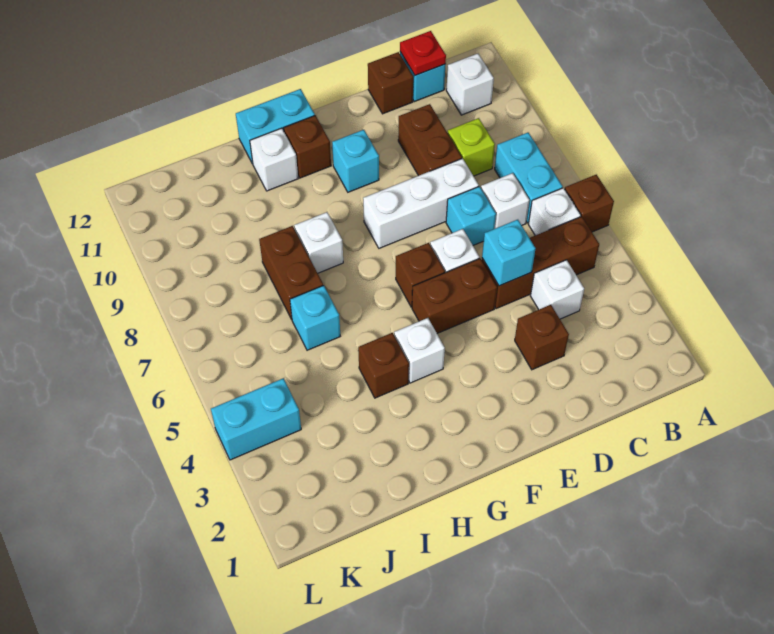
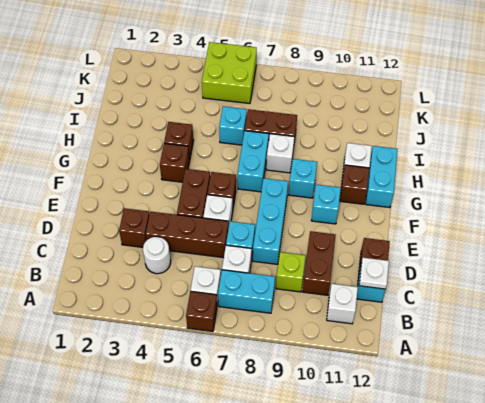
brown brick B5:D5 level 1 -> brown brick D4:D6 level 1
white brick C4 level 1 -> white round brick C4 level 1
red plate C12 level 2 -> white plate C12 level 2
cyan brick D5 level 2 -> cyan brick G9 level 1
white brick D8:F8 level 1 -> cyan brick D8:F8 level 1
brown brick D9:D10 level 1 -> brown brick C10:D10 level 1
white brick G4 level 1 -> brown brick G4 level 1
cyan brick K4:L4 level 1 -> cyan brick G7:H7 level 1
none -> lime brick K5:L6 level 1

